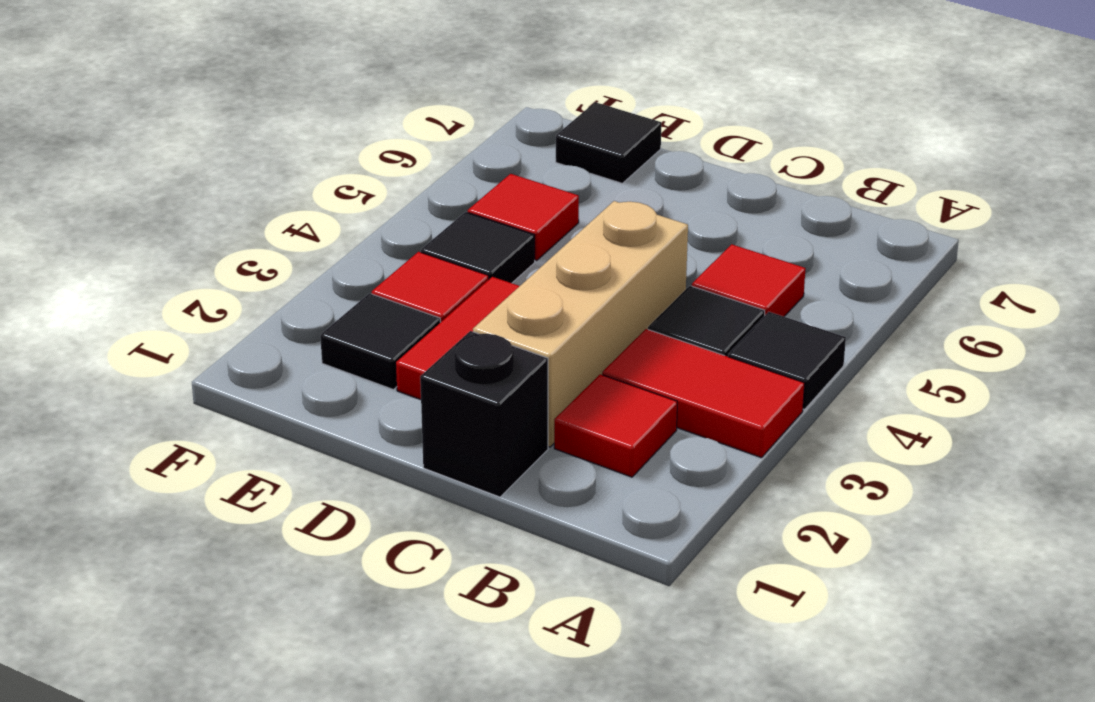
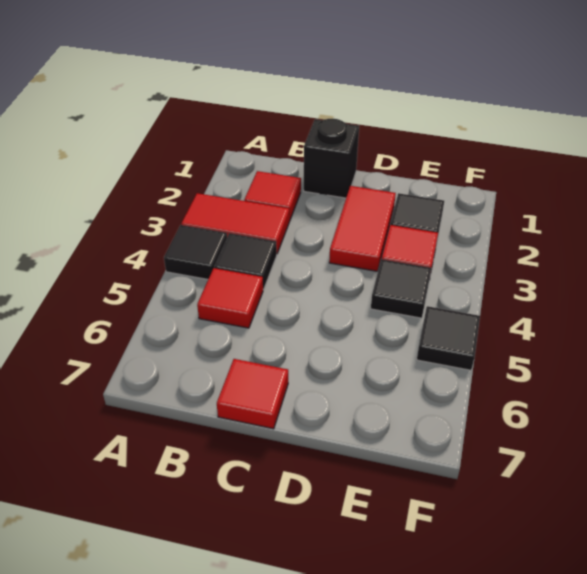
tan brick C2:C4 level 1 -> none
red tile E5 level 1 -> red tile C7 level 1
black tile E7 level 1 -> black tile F5 level 1

